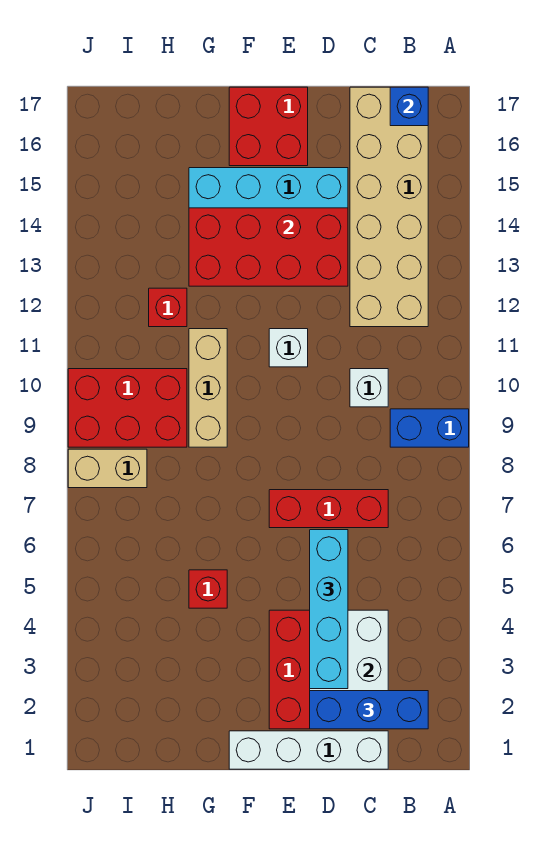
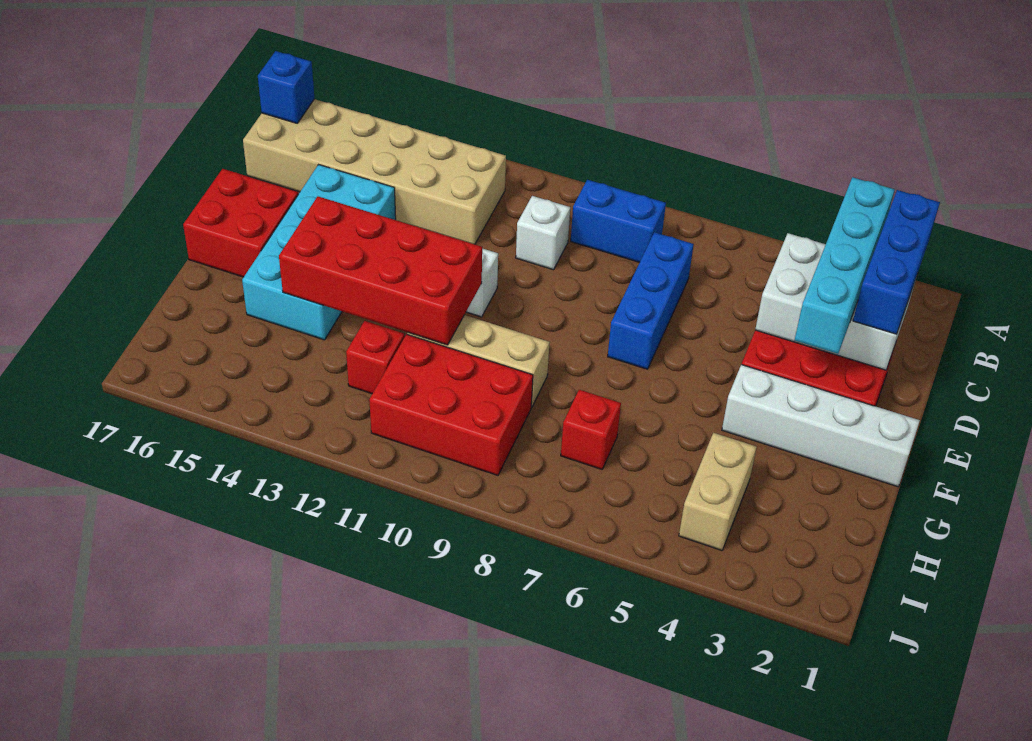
blue brick A9:B9 level 1 -> blue brick B8:B9 level 1
white brick C1:F1 level 1 -> white brick F1:F4 level 1
red brick C7:E7 level 1 -> blue brick C7:E7 level 1
cyan brick D3:D6 level 3 -> cyan brick B3:E3 level 3
red brick D13:G14 level 2 -> red brick F11:G14 level 2
red brick G5 level 1 -> red brick H7 level 1
red brick H9:J10 level 1 -> red brick H9:I11 level 1
tan brick I8:J8 level 1 -> tan brick H4:I4 level 1

